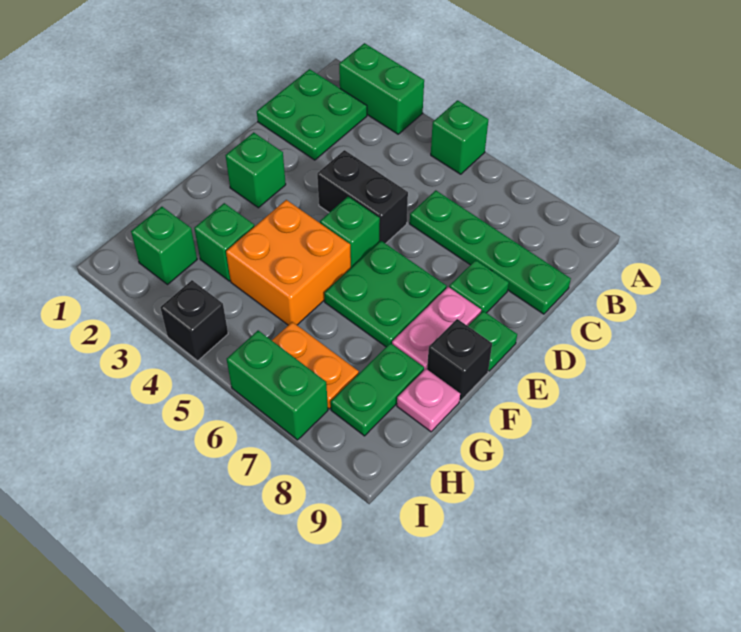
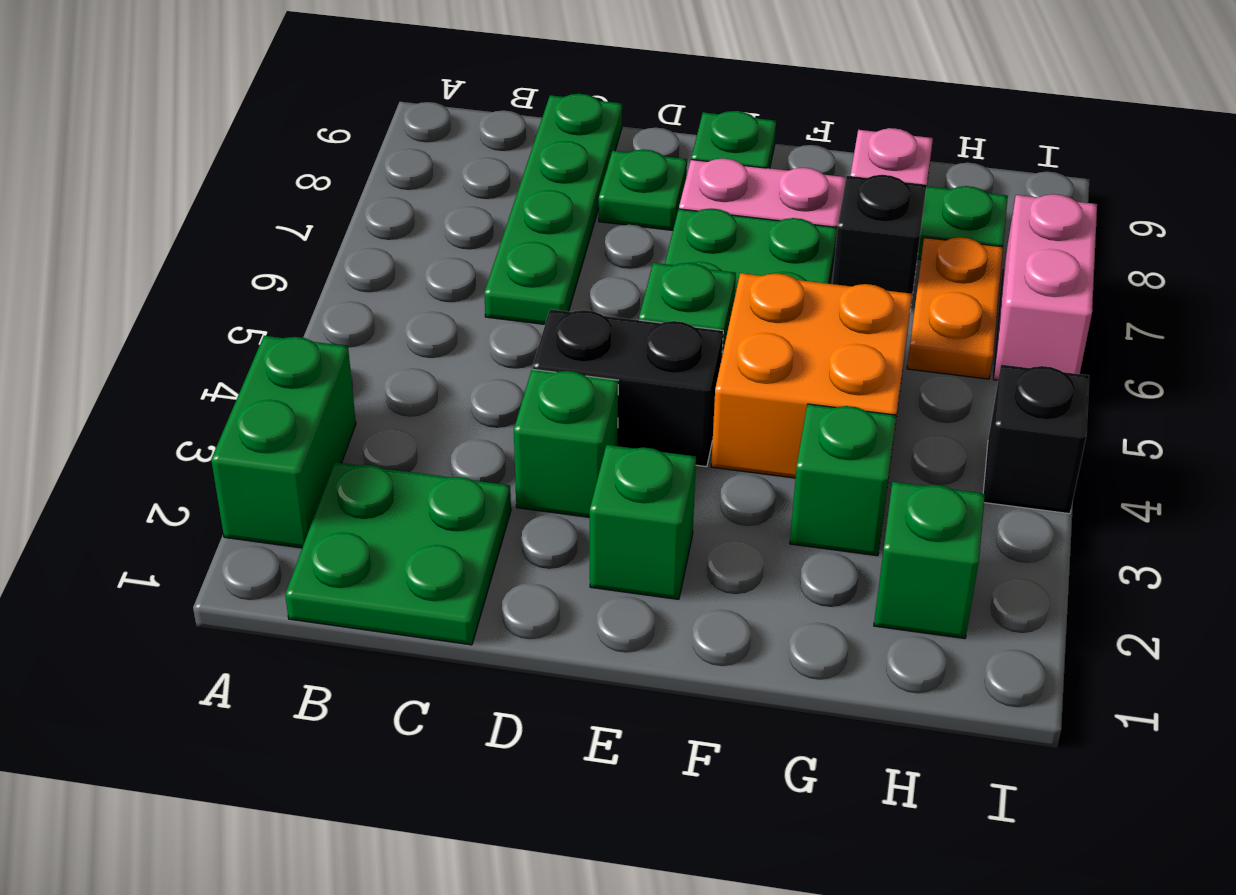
green brick A5 level 1 -> green brick D3 level 1
black brick D4:D5 level 1 -> black brick D4:E4 level 1
black brick F9 level 1 -> black brick G7 level 1
green brick I6:I7 level 1 -> pink brick I6:I7 level 1

